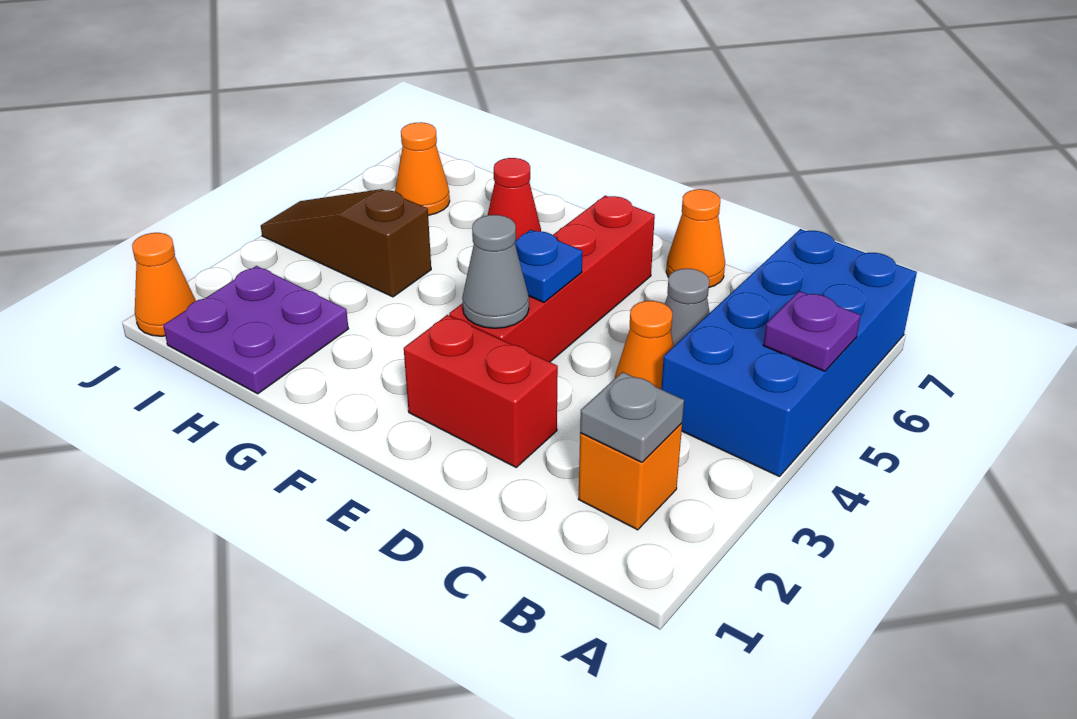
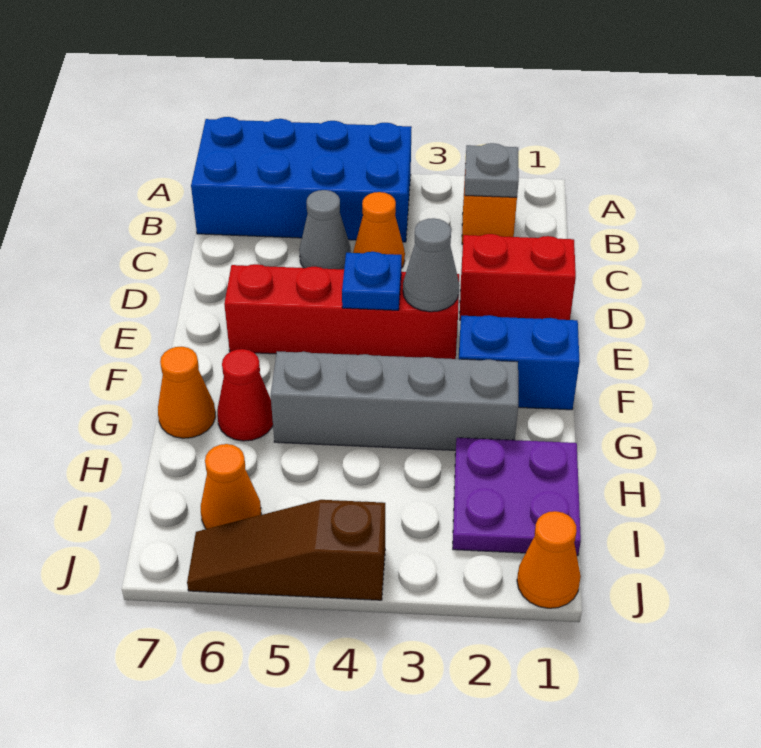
purple plate A5 level 2 -> none
red brick D2:E2 level 1 -> red brick D1:D2 level 1
orange cone D7 level 1 -> orange cone G7 level 1
none -> blue brick F1:F2 level 1
none -> grey brick G2:G5 level 1
brown slope H4:J4 level 1 top H -> brown slope J4:J6 level 1 top 4

